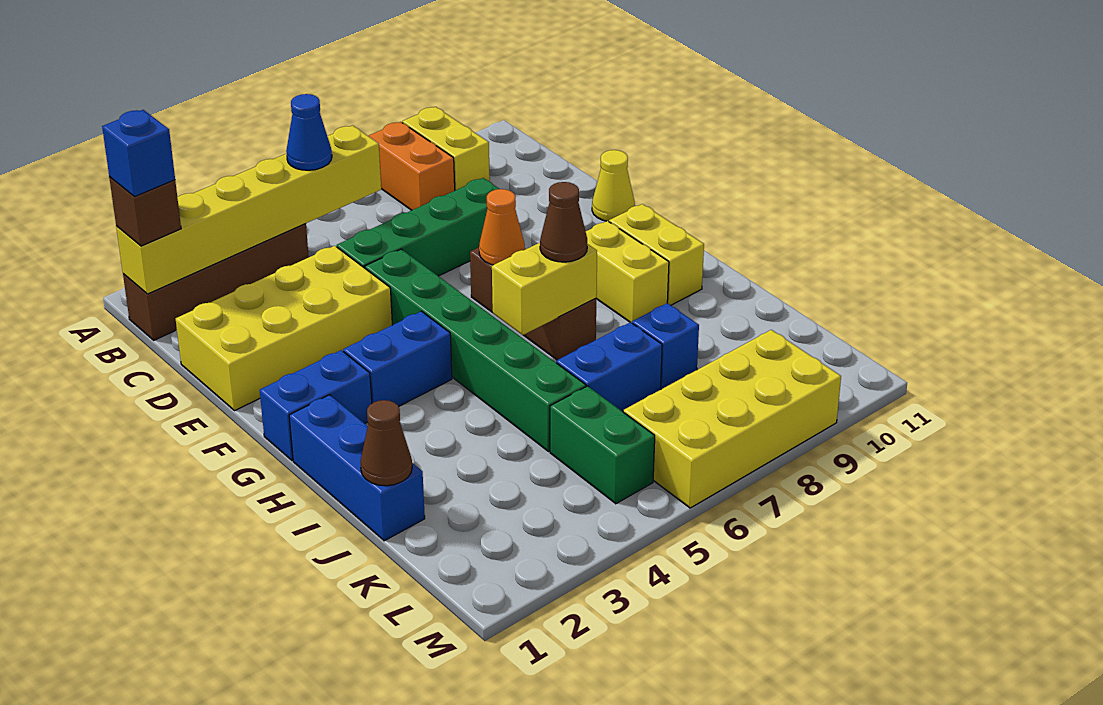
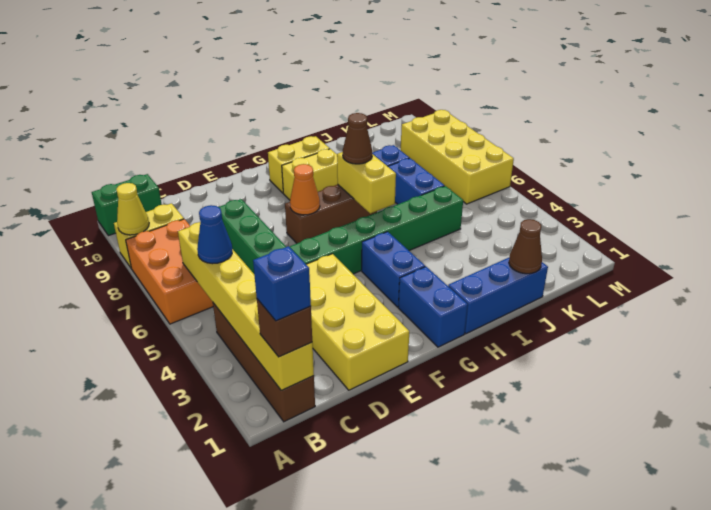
orange brick A8:B8 level 1 -> orange brick A6:B8 level 1
yellow cone E11 level 1 -> yellow cone A9 level 2
green brick K5:L5 level 1 -> green brick A11:B11 level 1

